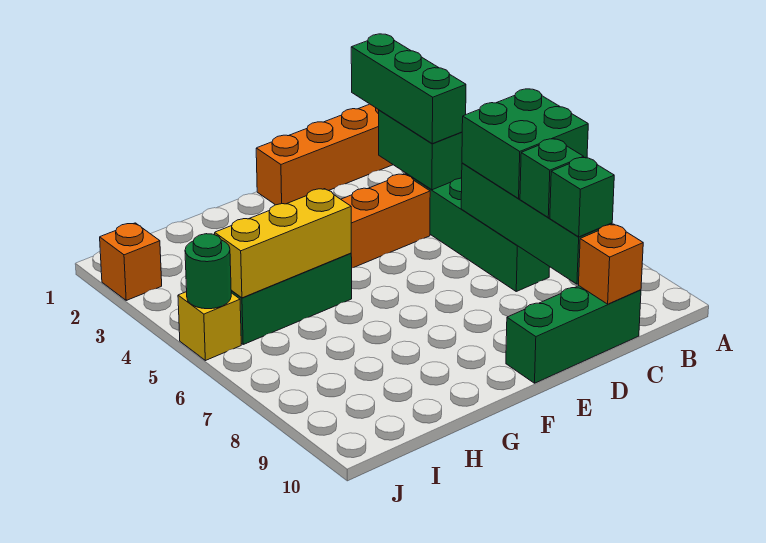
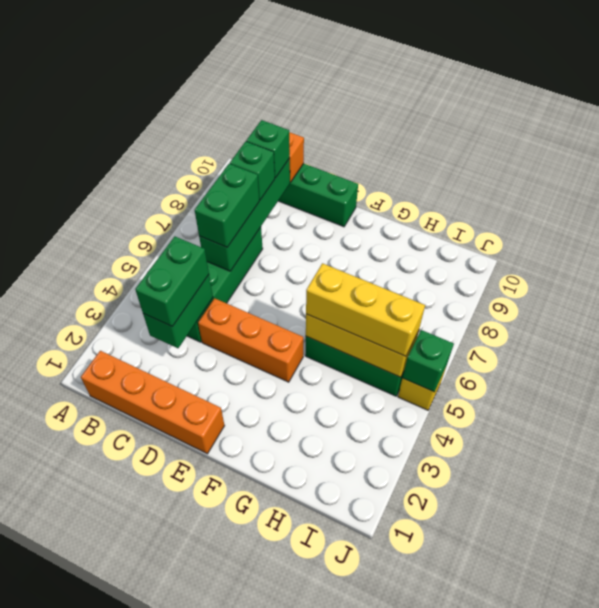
green brick B6:C7 level 3 -> green brick C6:C7 level 3
green brick C2:C4 level 3 -> green brick C3:C4 level 3
none -> yellow brick G5:I5 level 3
orange brick J2 level 1 -> none
green round brick J5 level 2 -> green brick J5 level 2

